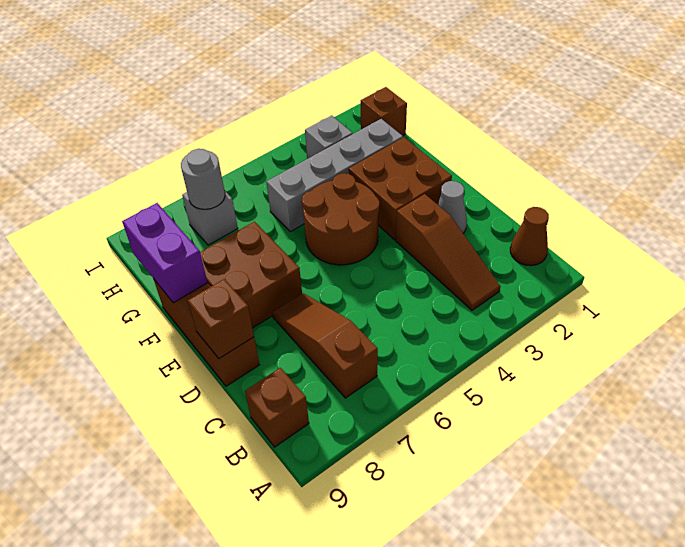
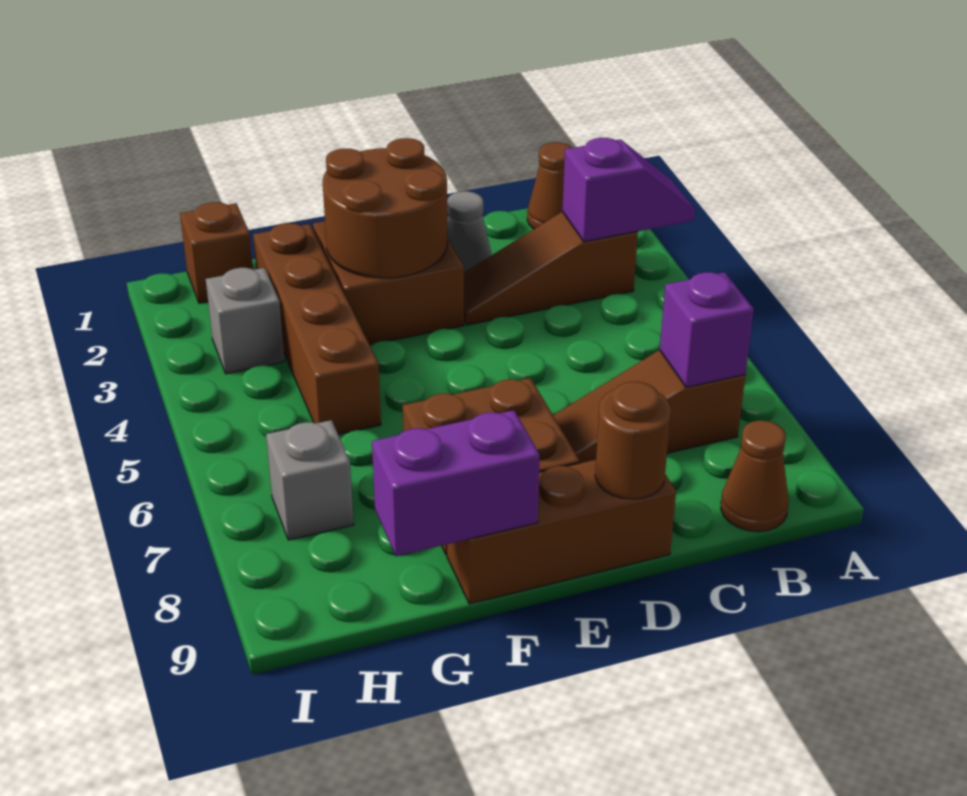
none -> purple slope A3:B3 level 2 top B
brown slope B3:D3 level 1 top D -> brown slope B3:D3 level 1 top B
none -> purple brick B7 level 2
brown brick B9 level 1 -> brown cone B9 level 1
brown brick D9 level 2 -> brown round brick D9 level 2
brown round brick E4:F5 level 1 -> brown round brick E2:F3 level 2
grey brick G2:G5 level 1 -> brown brick G2:G5 level 1
grey round brick H7 level 2 -> none

